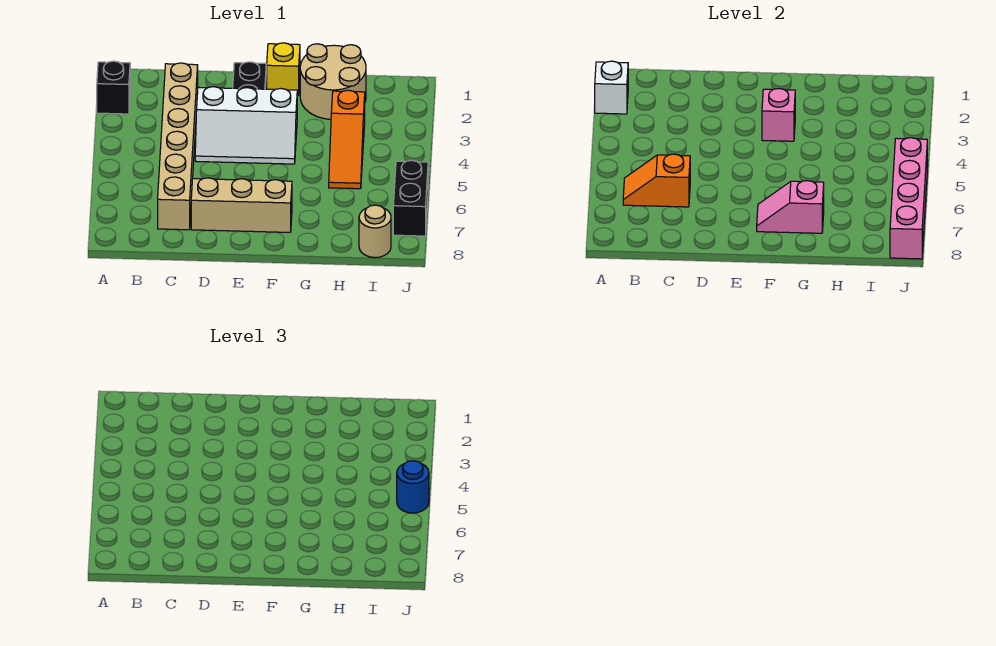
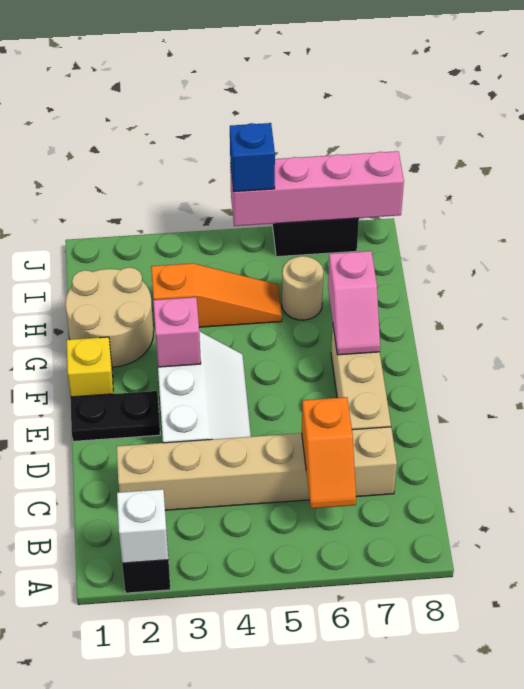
tan round brick I8 level 1 -> tan round brick H6 level 1
blue round brick J5 level 3 -> blue brick J5 level 3

